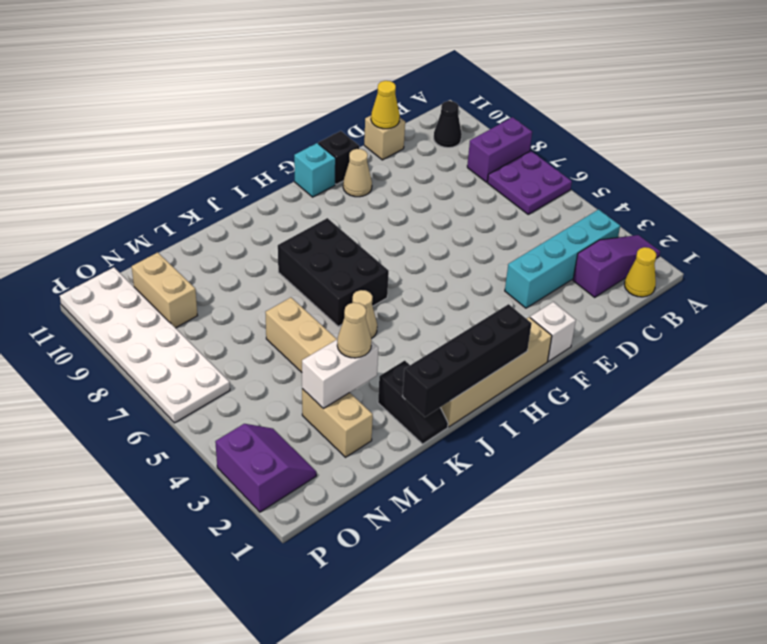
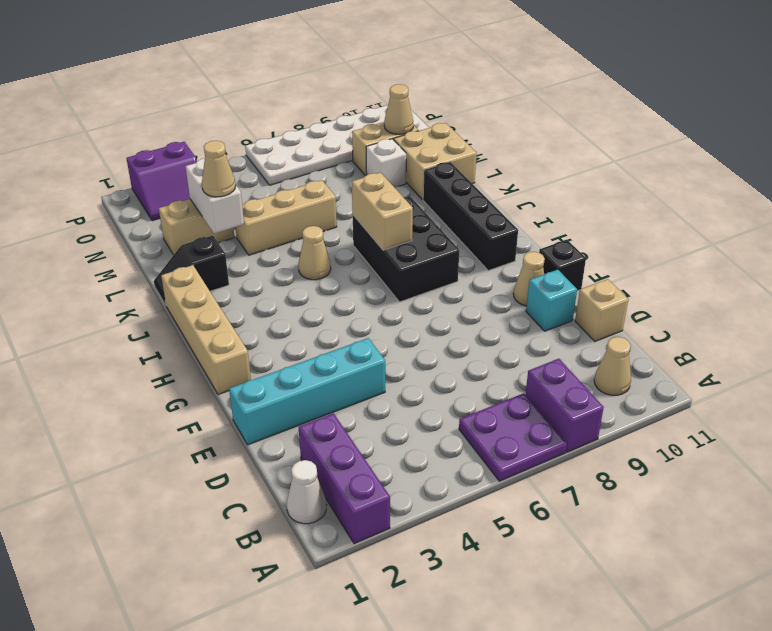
purple slope A2:C2 level 1 top C -> purple brick A2:C2 level 1
yellow cone B1 level 1 -> white cone B1 level 1
cyan brick B3:E3 level 1 -> cyan brick E1:E4 level 1
black cone B10 level 1 -> tan cone B10 level 1
yellow cone D11 level 2 -> none
white brick F1 level 1 -> white brick M9 level 1
cyan brick G11 level 1 -> cyan brick E10 level 1
black brick H1:K1 level 2 -> black brick H10:K10 level 1
black brick I6:J8 level 1 -> black brick H7:J8 level 1
none -> tan brick I7:J7 level 2
none -> tan brick L10:M11 level 1
none -> tan cone N10 level 2

